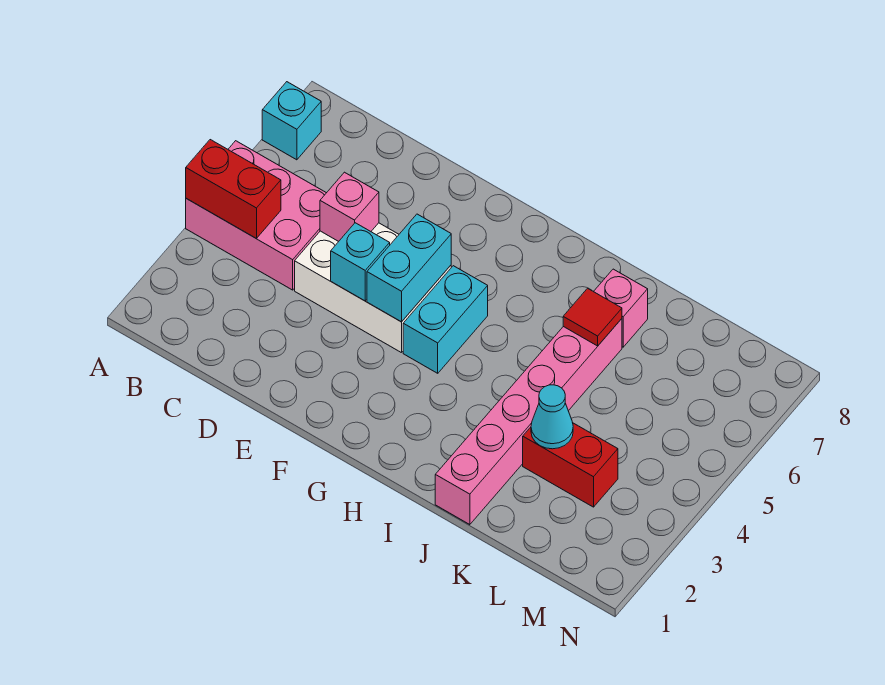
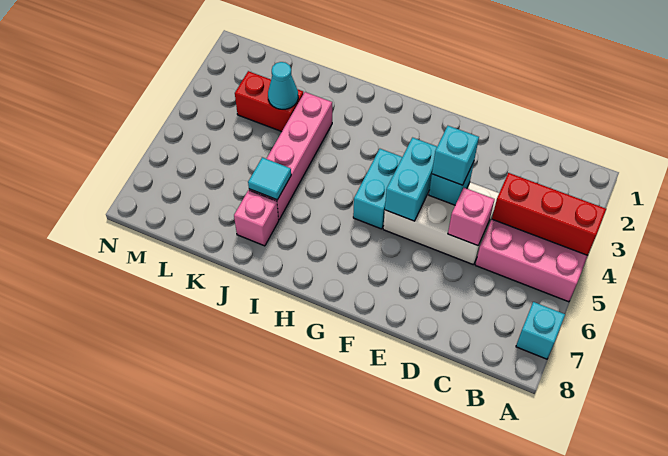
red brick A4:B4 level 2 -> red brick A4:C4 level 2
none -> cyan brick E4 level 3
pink brick J1:J6 level 1 -> pink brick J3:J6 level 1
red tile J6 level 2 -> cyan tile J6 level 2

